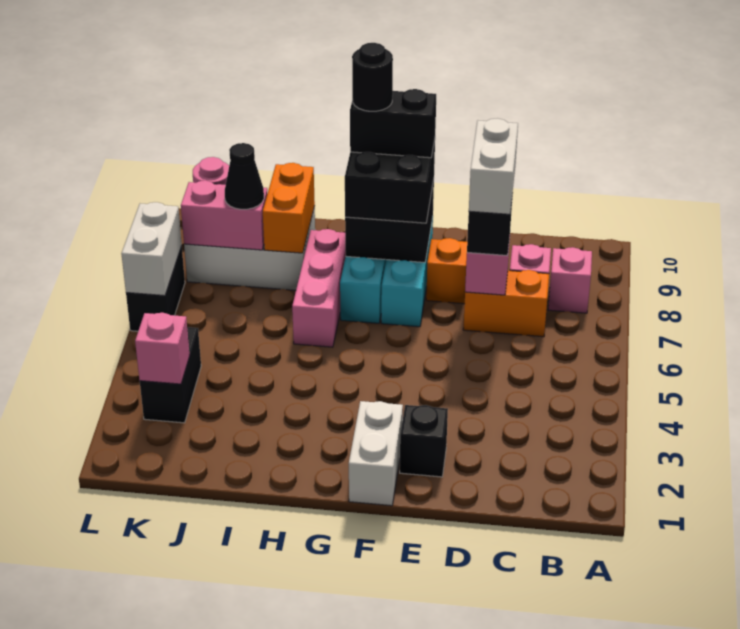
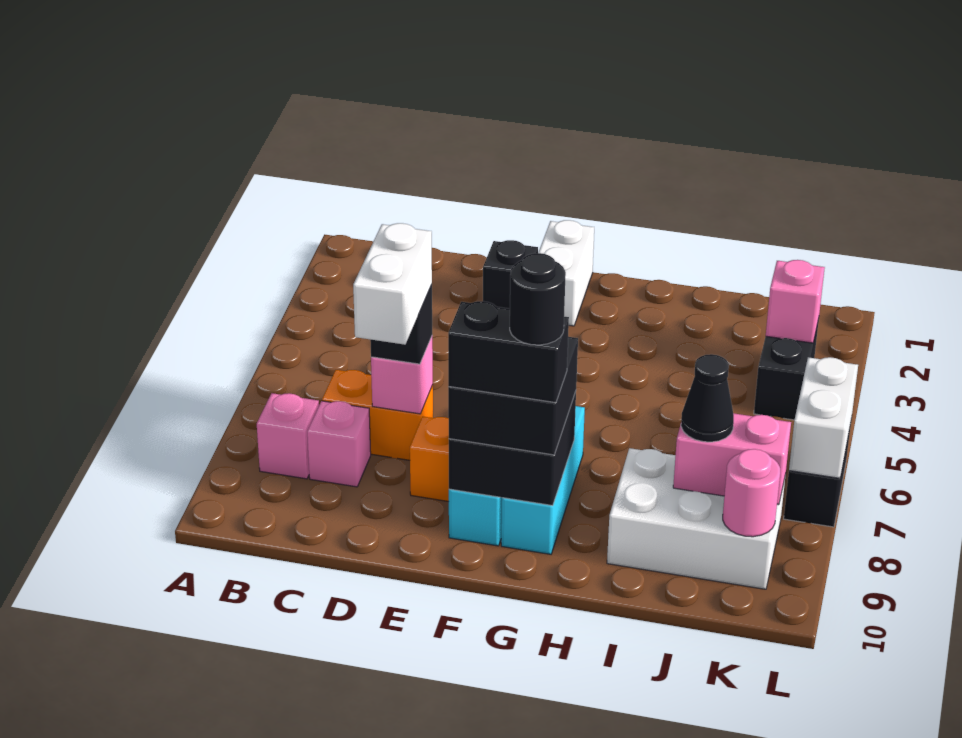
pink brick H6:H8 level 1 -> none
orange brick I8:I9 level 2 -> none

